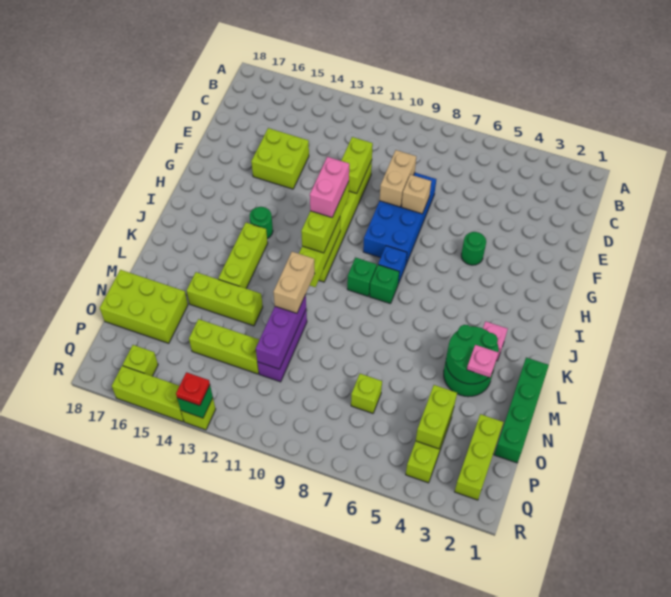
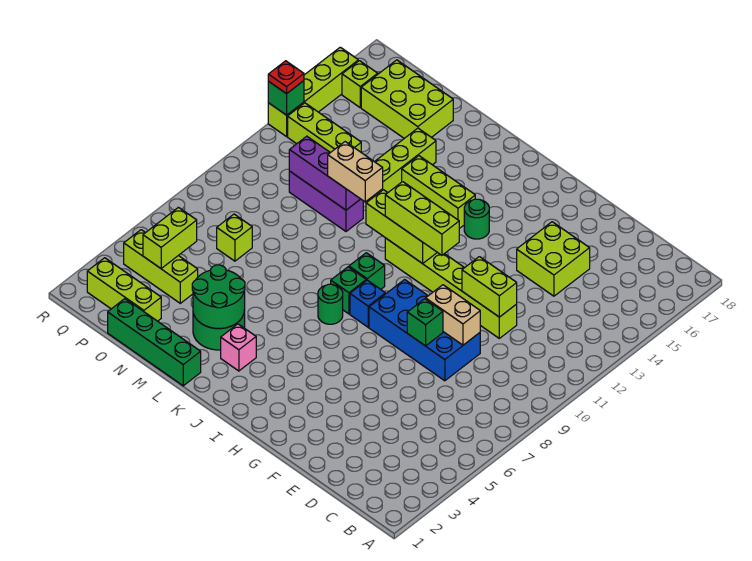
tan brick F8 level 2 -> green brick F8 level 2
green round brick G5 level 1 -> green round brick J7 level 1
pink brick H11:I11 level 4 -> none
pink plate M3 level 3 -> none
lime brick N16:O18 level 1 -> lime brick N16:P17 level 1
lime brick O4:P4 level 2 -> lime brick P4:P5 level 2
lime brick O12:O14 level 1 -> lime brick O13:Q13 level 1

